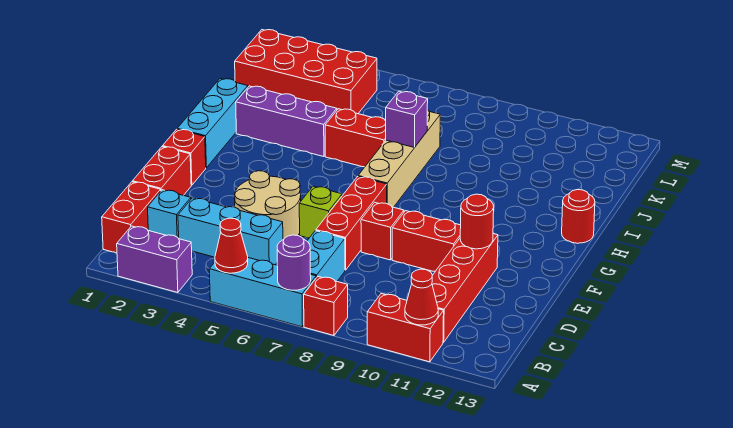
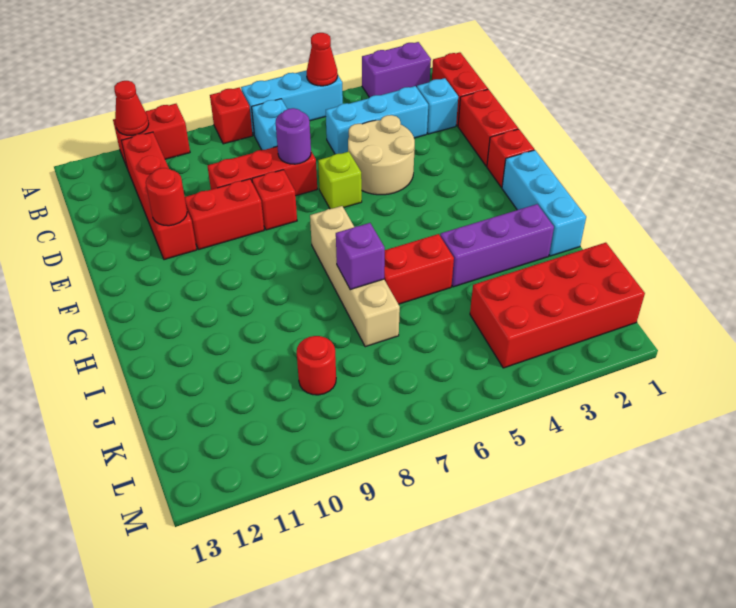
purple round brick A7 level 2 -> purple round brick D7 level 2
red brick D7:F7 level 1 -> red brick D7:D9 level 1
red round brick H13 level 1 -> red round brick K9 level 1

